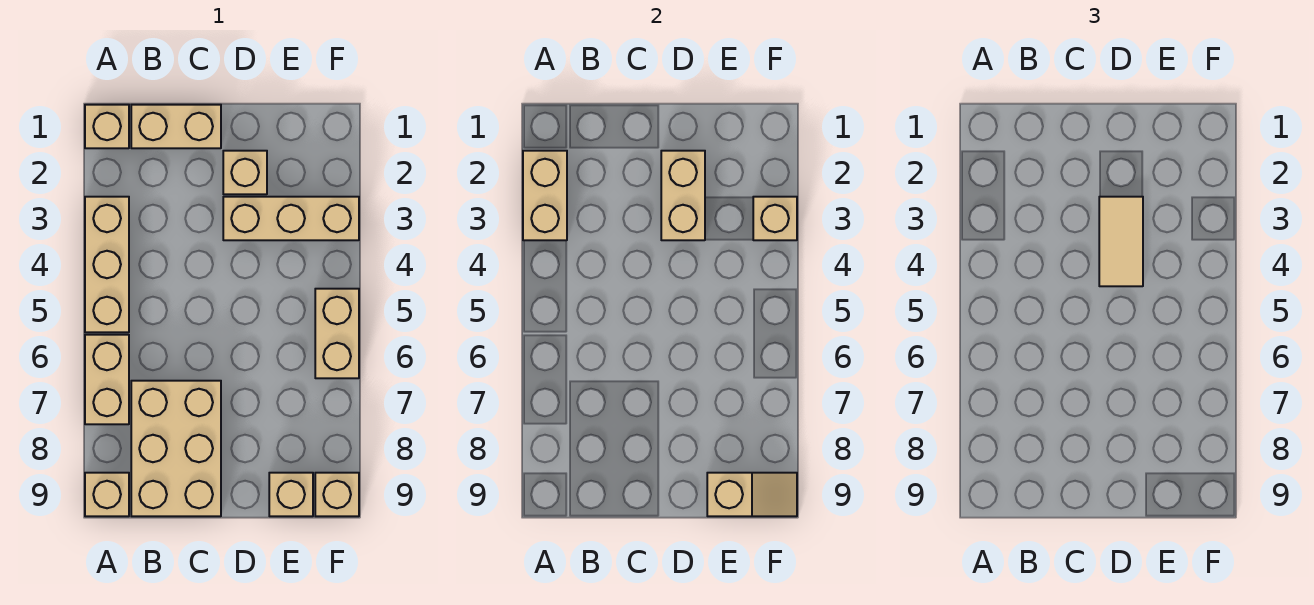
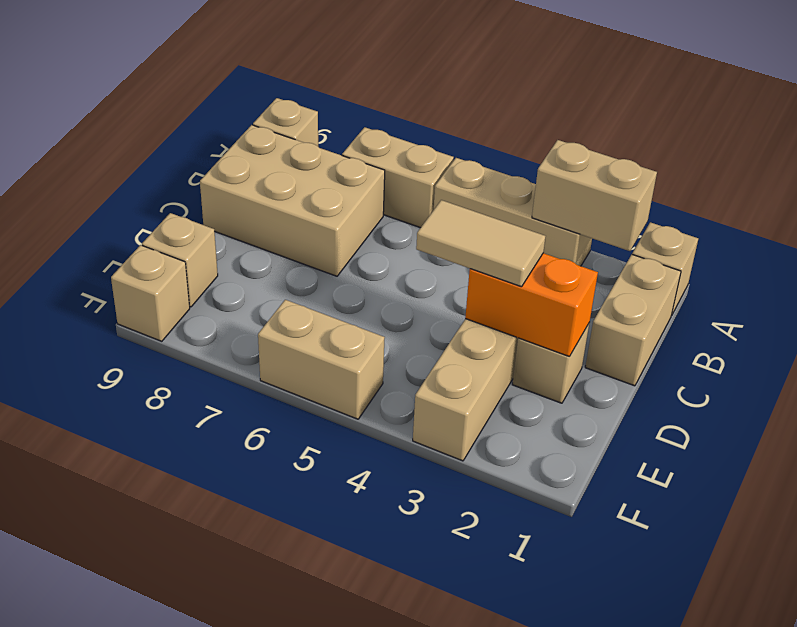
tan brick D2:D3 level 2 -> orange brick D2:D3 level 2
tan slope E9:F9 level 2 top E -> none
tan brick F3 level 2 -> none

